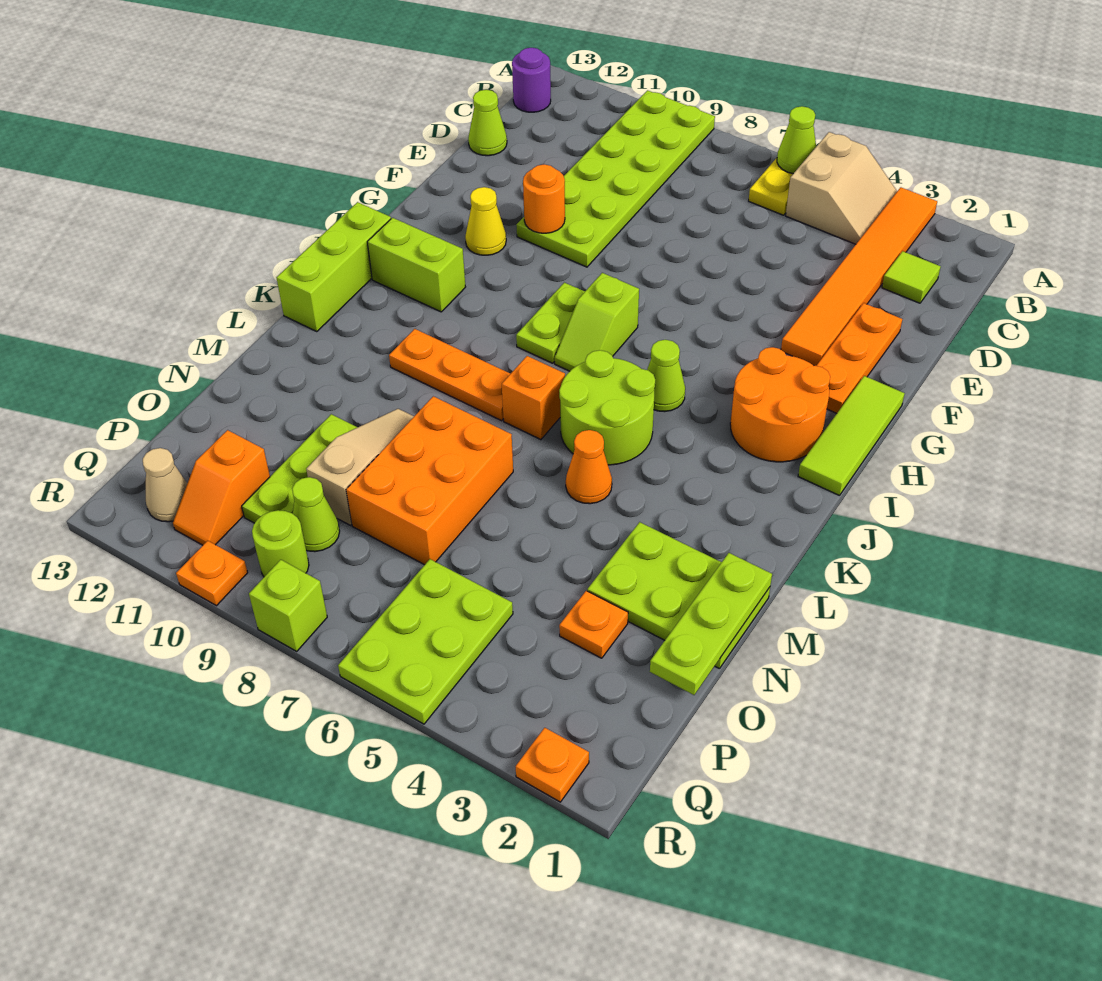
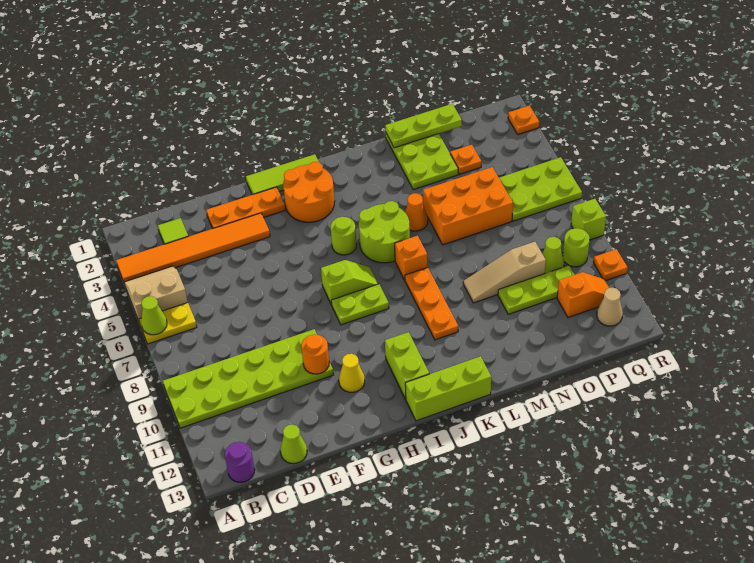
lime cone I5 level 1 -> lime round brick I5 level 1
orange brick M7:O8 level 1 -> orange brick M5:O6 level 1

